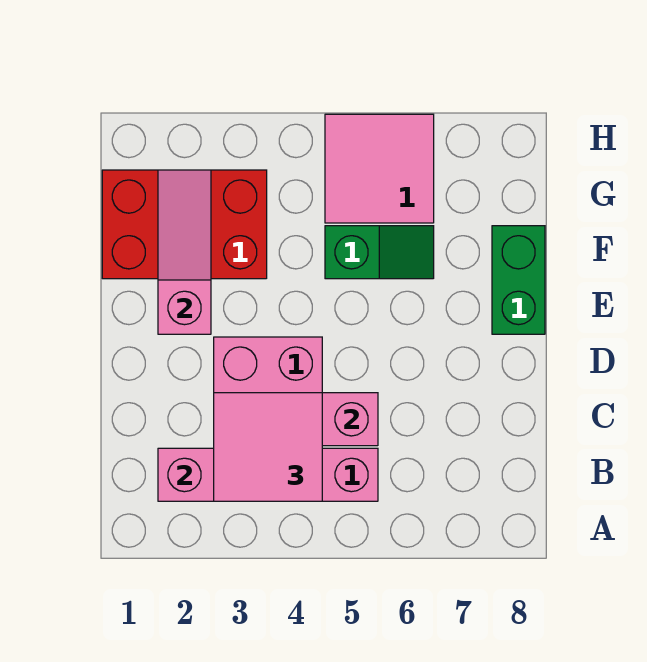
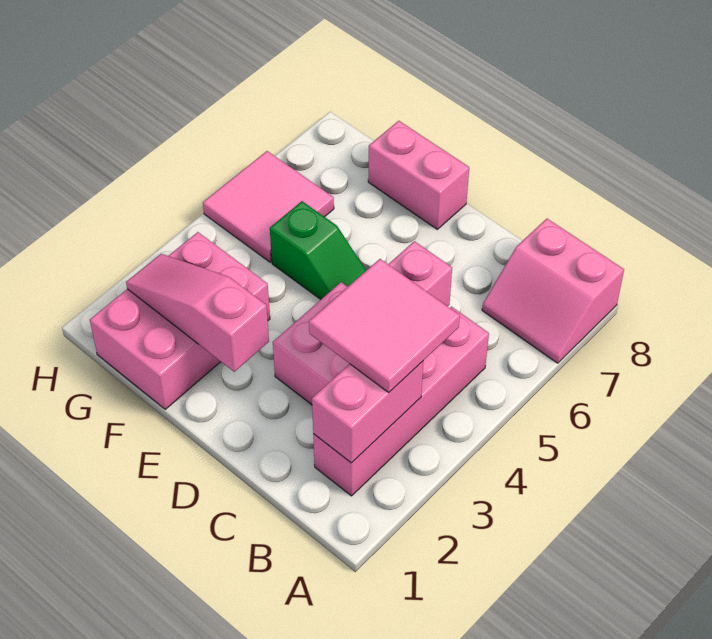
none -> pink slope A7:B8 level 1 top 8
green brick E8:F8 level 1 -> pink brick E8:F8 level 1
red brick F1:G3 level 1 -> pink brick F1:G3 level 1
green slope F5:F6 level 1 top 5 -> green slope E5:F5 level 1 top F

